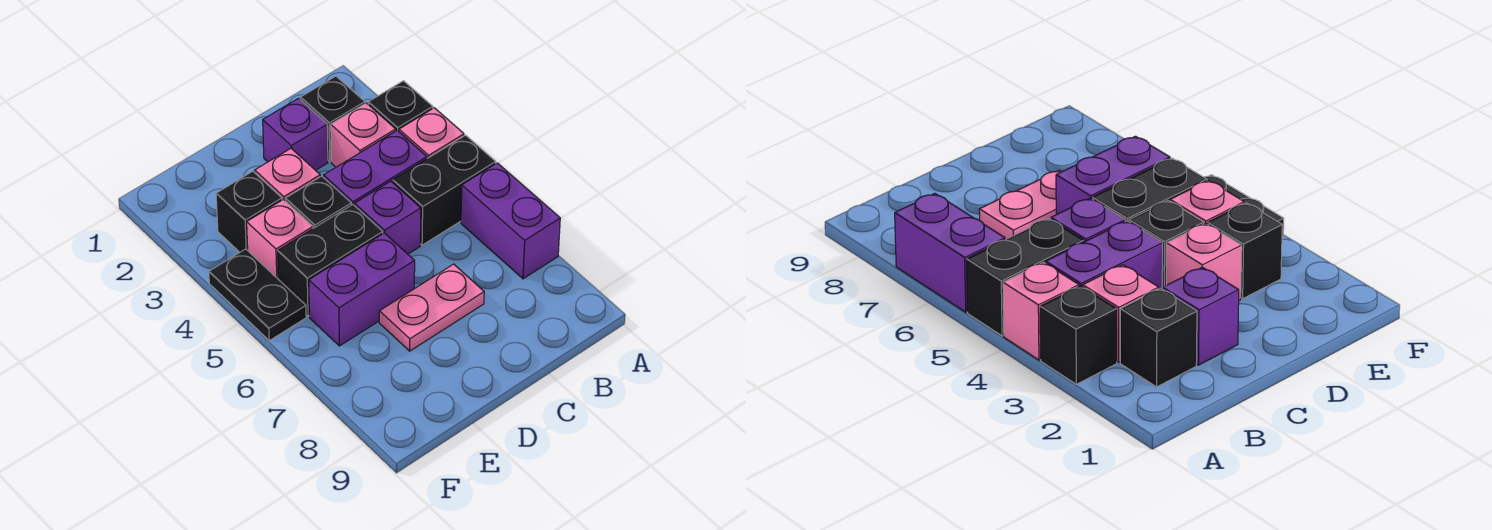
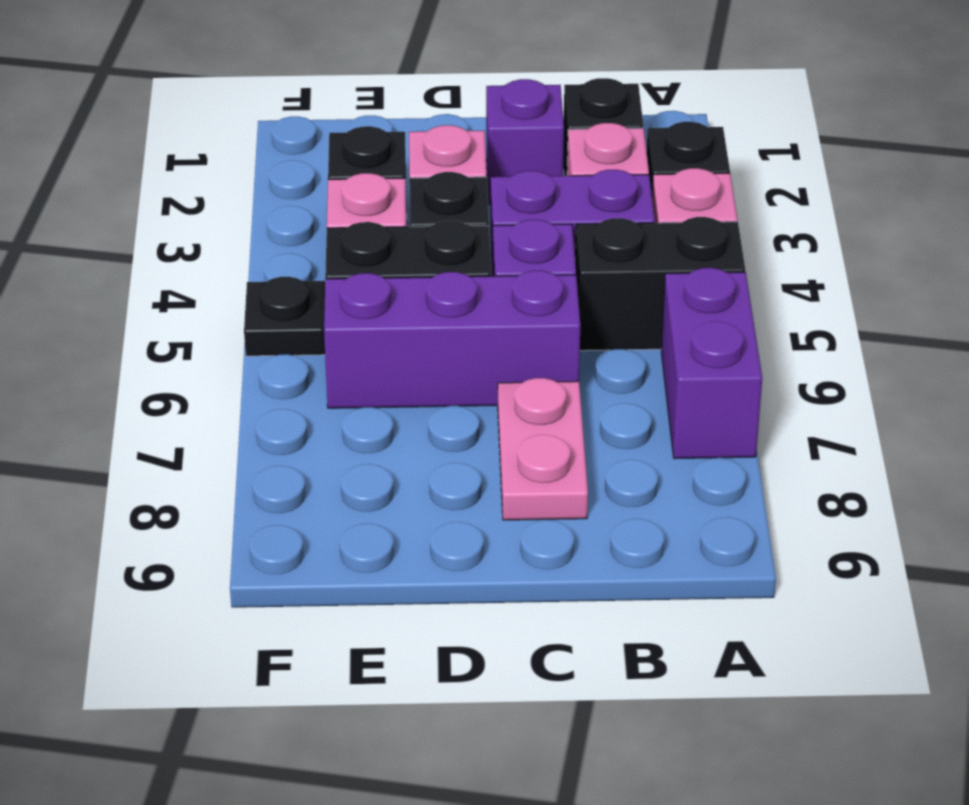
pink plate C7:D7 level 1 -> pink plate C7:C8 level 1
purple brick D6:E6 level 1 -> purple brick C6:E6 level 1
black plate F4:F5 level 1 -> black plate F5 level 1

